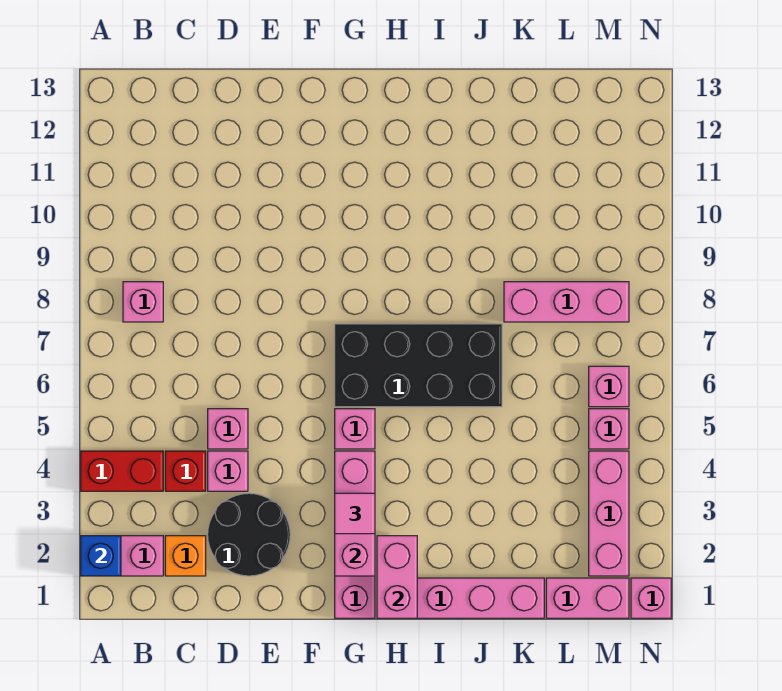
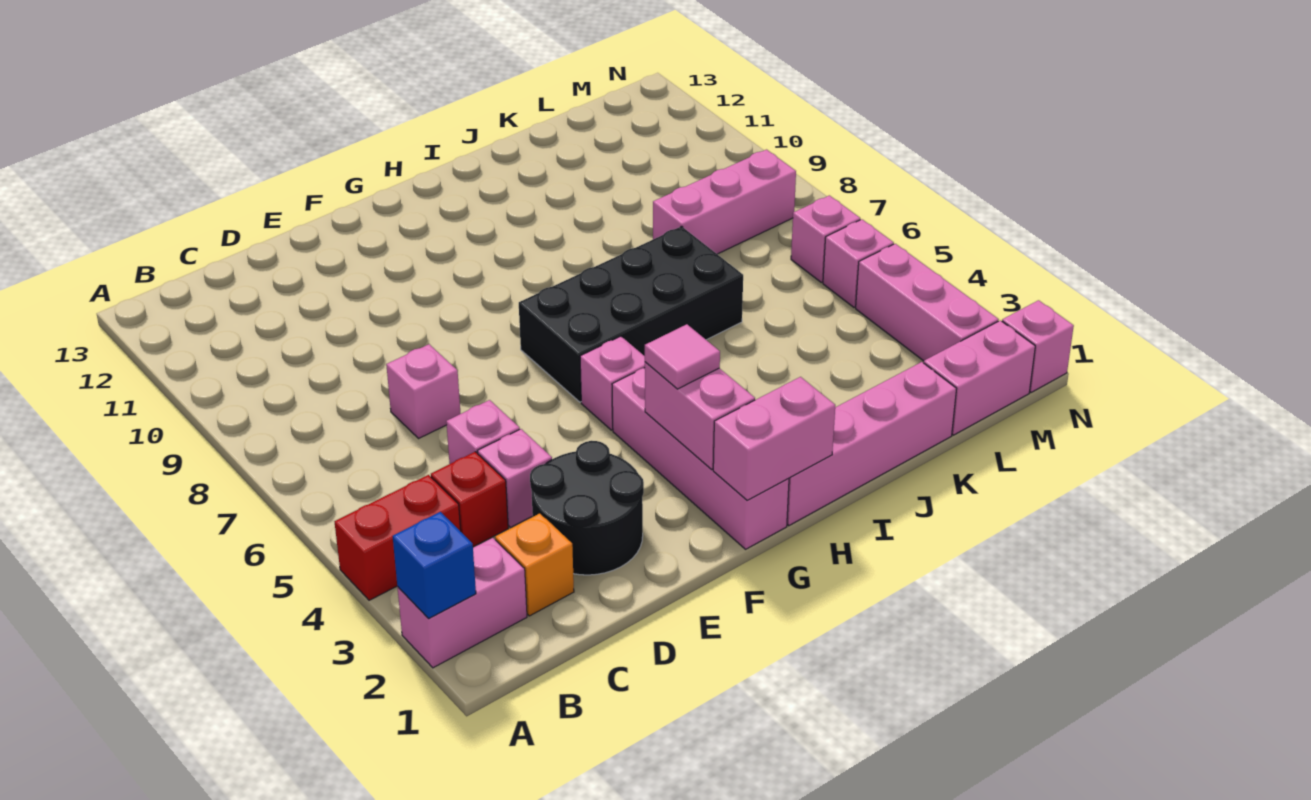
pink brick B8 level 1 -> pink brick D7 level 1
pink brick H1:H2 level 2 -> pink brick G1:H1 level 2

